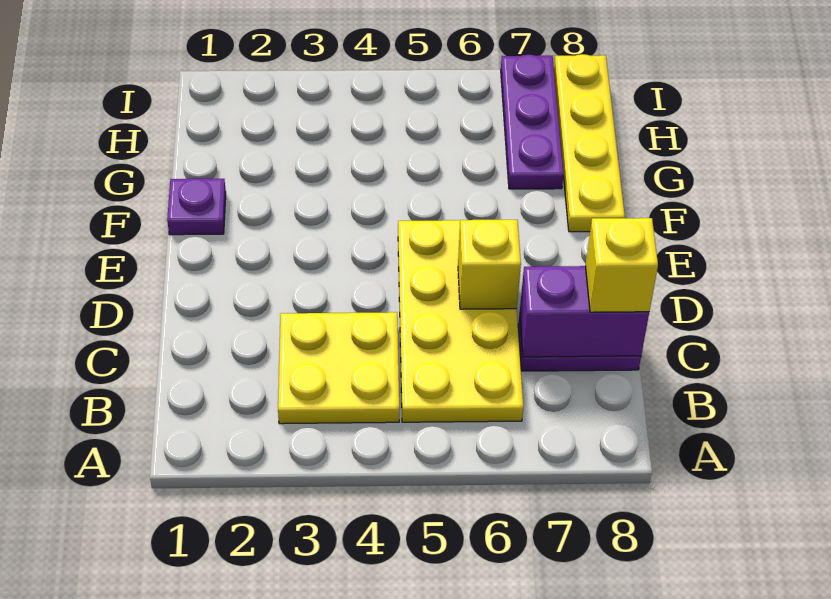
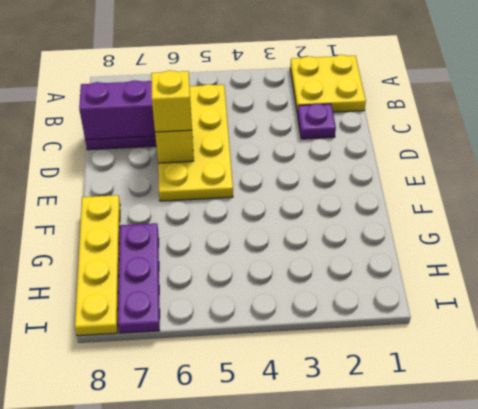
yellow plate B3:C4 level 1 -> yellow plate A1:B2 level 1
yellow brick C8 level 3 -> yellow brick D6 level 3
purple plate F1 level 1 -> purple plate C2 level 1

